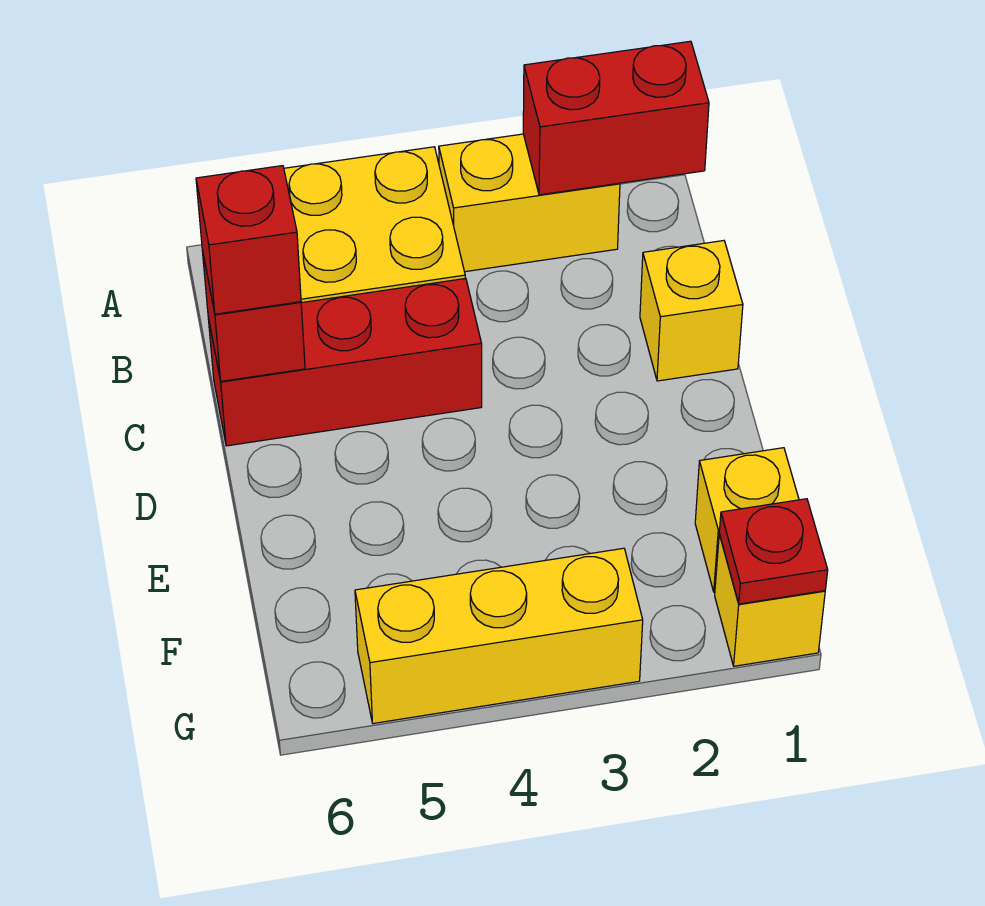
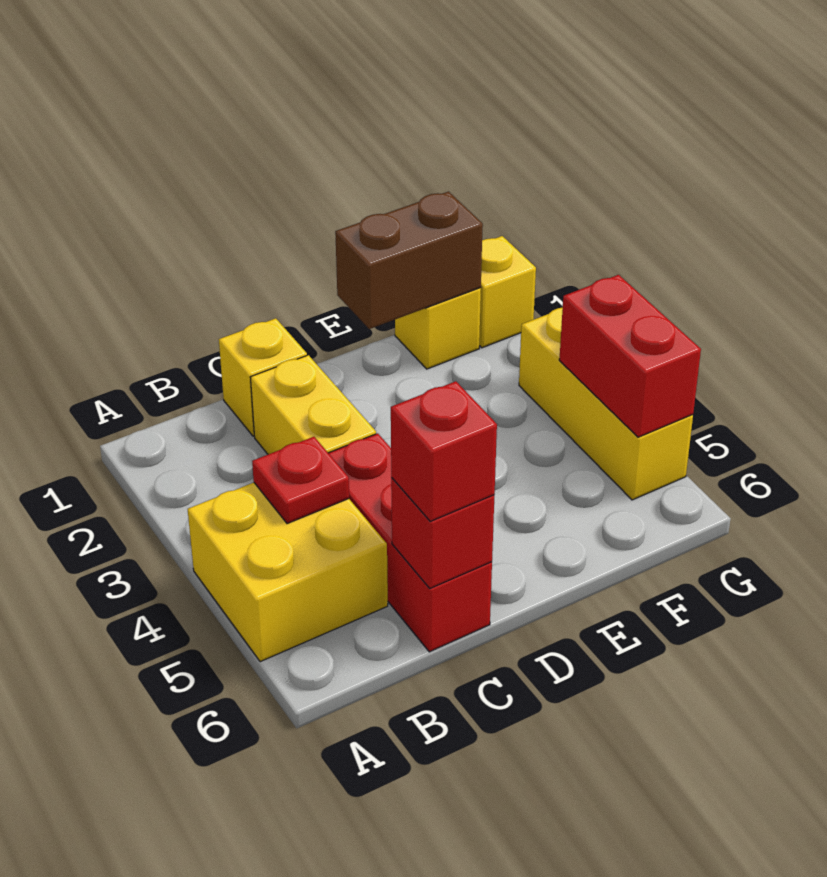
red brick A1:A2 level 2 -> red brick G4:G5 level 2
yellow brick A2:A3 level 1 -> yellow brick C2:C3 level 1
none -> brown brick E1:F1 level 2
red plate G1 level 2 -> red plate B4 level 2

